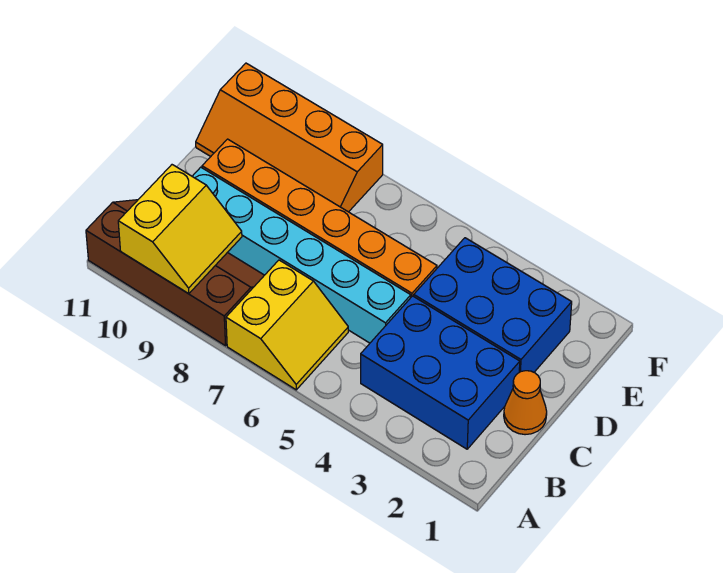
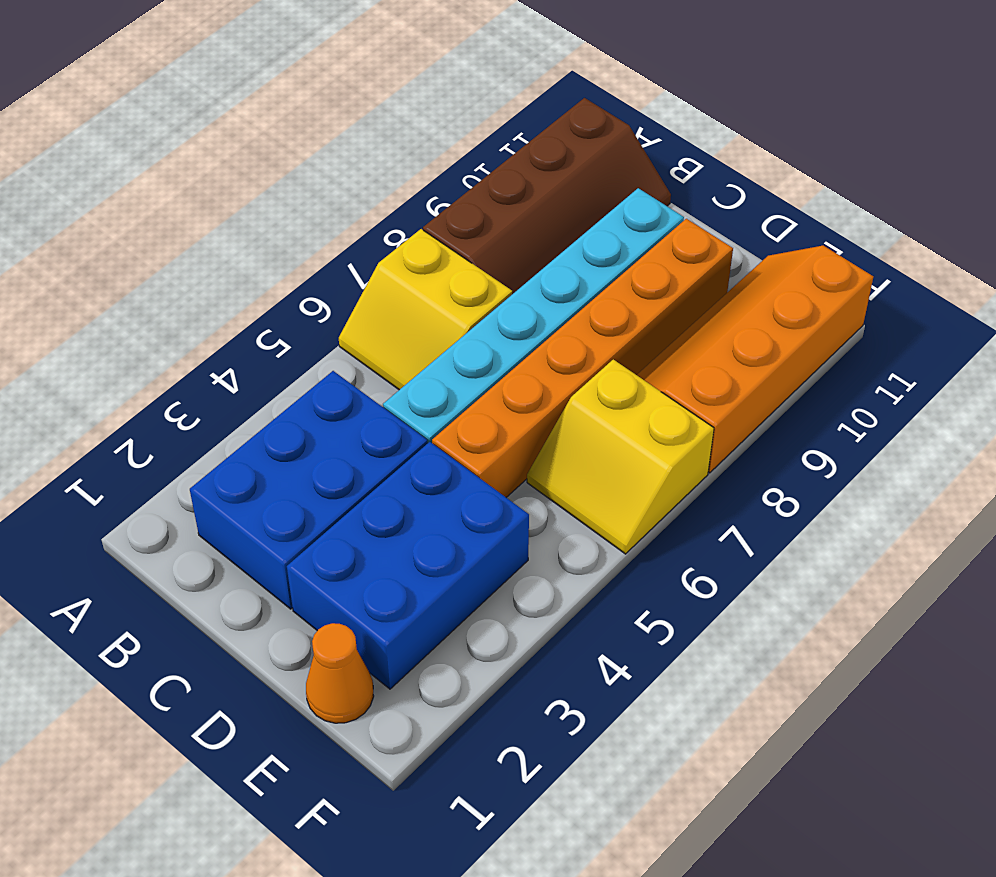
yellow slope A9:B10 level 2 top 10 -> yellow slope E6:F7 level 1 top 7
orange cone C1 level 1 -> orange cone E1 level 1

